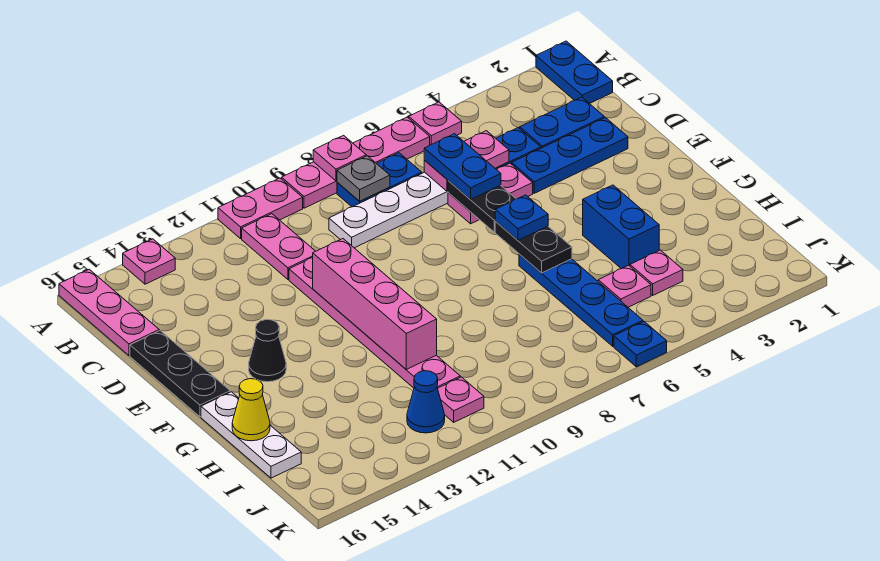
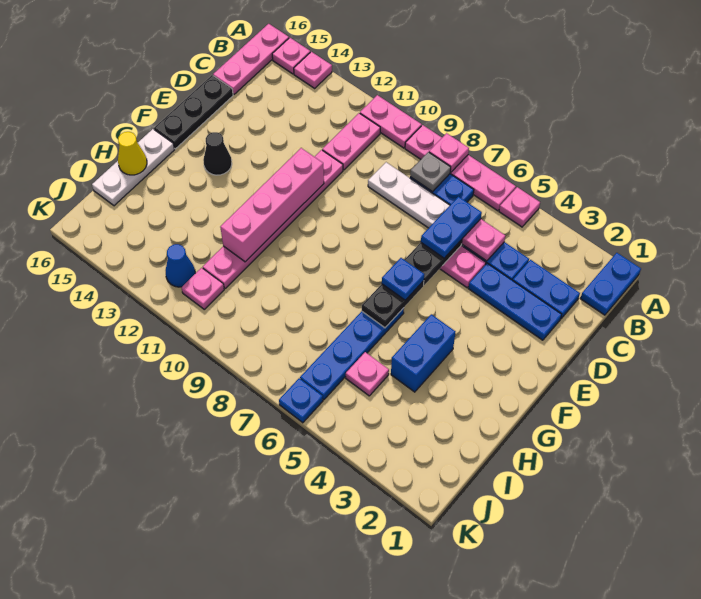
pink plate I4 level 1 -> pink plate A15 level 1

